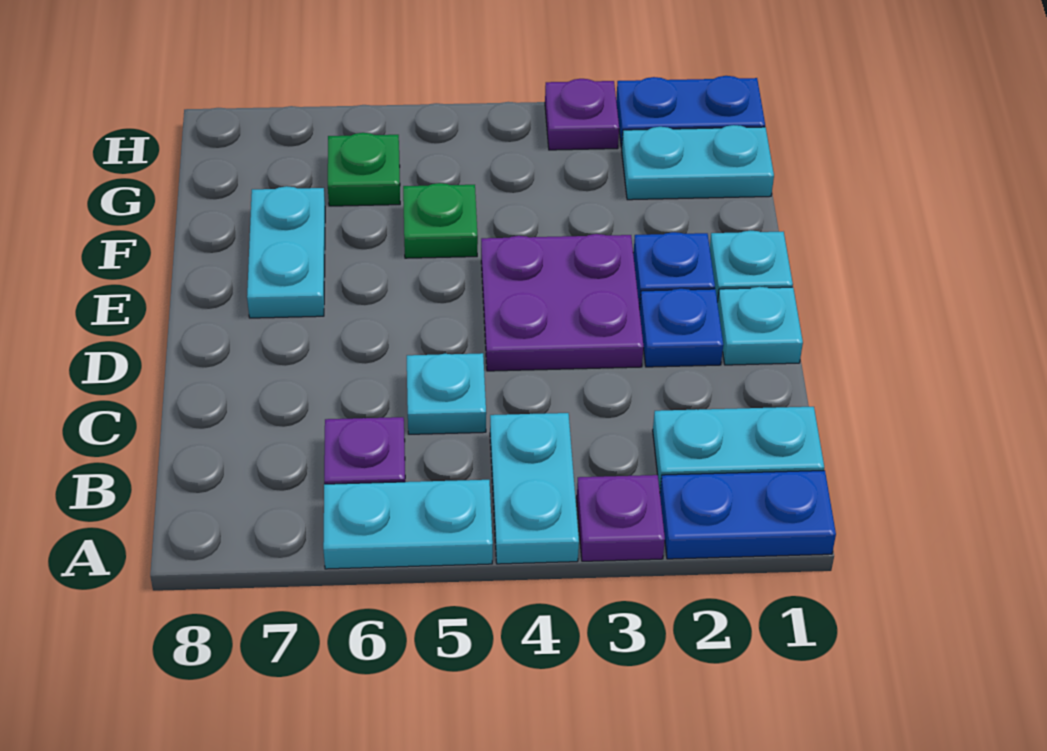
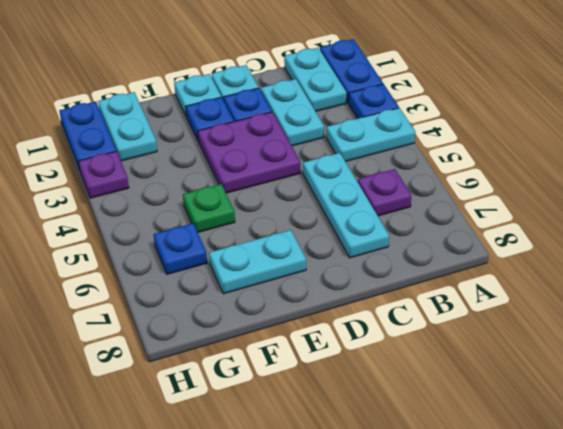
purple plate A3 level 1 -> blue plate A3 level 1
cyan plate A5:A6 level 1 -> cyan plate C2:C3 level 1
cyan plate C5 level 1 -> cyan plate C5:C7 level 1
green plate G6 level 1 -> blue plate G6 level 1

